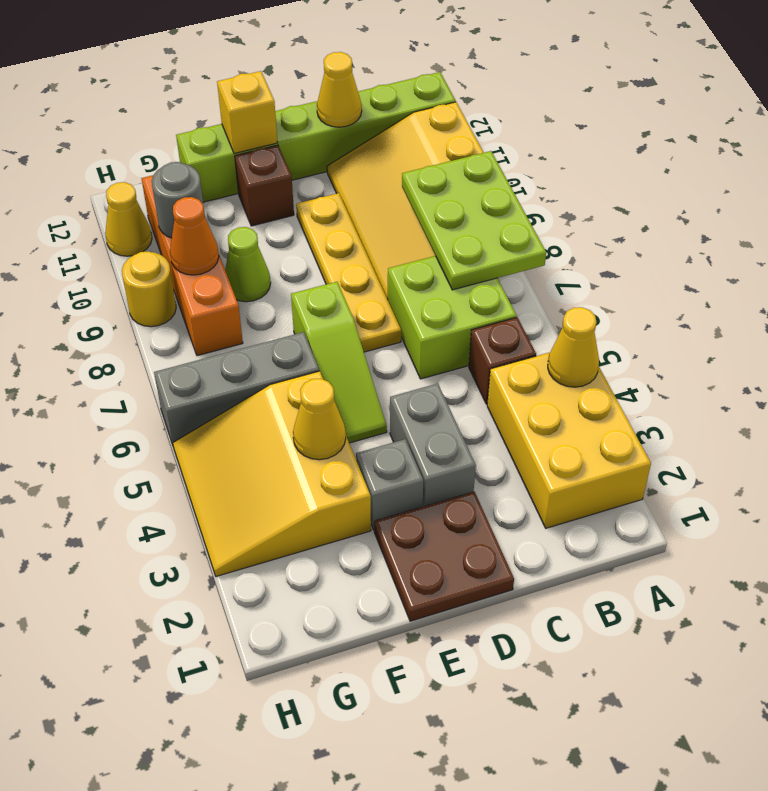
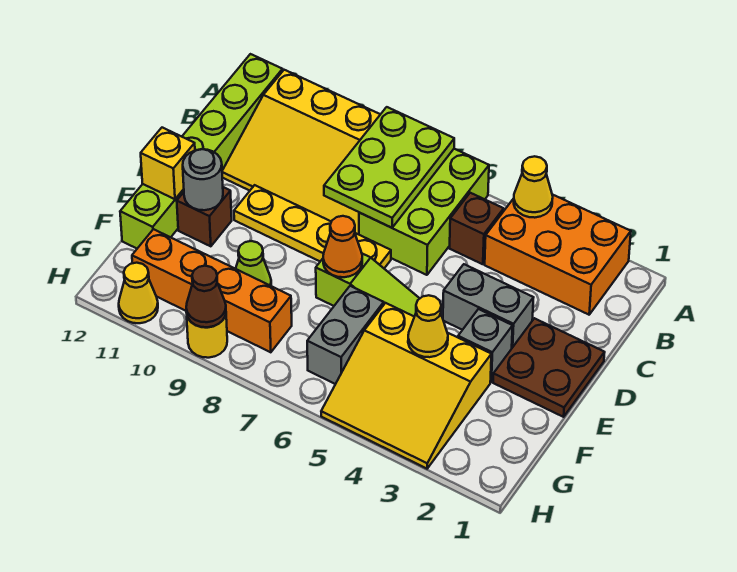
yellow brick A2:B4 level 1 -> orange brick A2:B4 level 1
lime plate A7:B9 level 2 -> lime plate A7:C8 level 2
lime brick B6:C7 level 1 -> lime brick A6:C7 level 1
yellow cone C12 level 2 -> none
grey brick F6:H6 level 1 -> grey brick F6:G6 level 1
orange cone G9 level 2 -> orange cone E7 level 2
grey round brick G10 level 2 -> grey round brick E11 level 2
none -> brown cone H9 level 2

